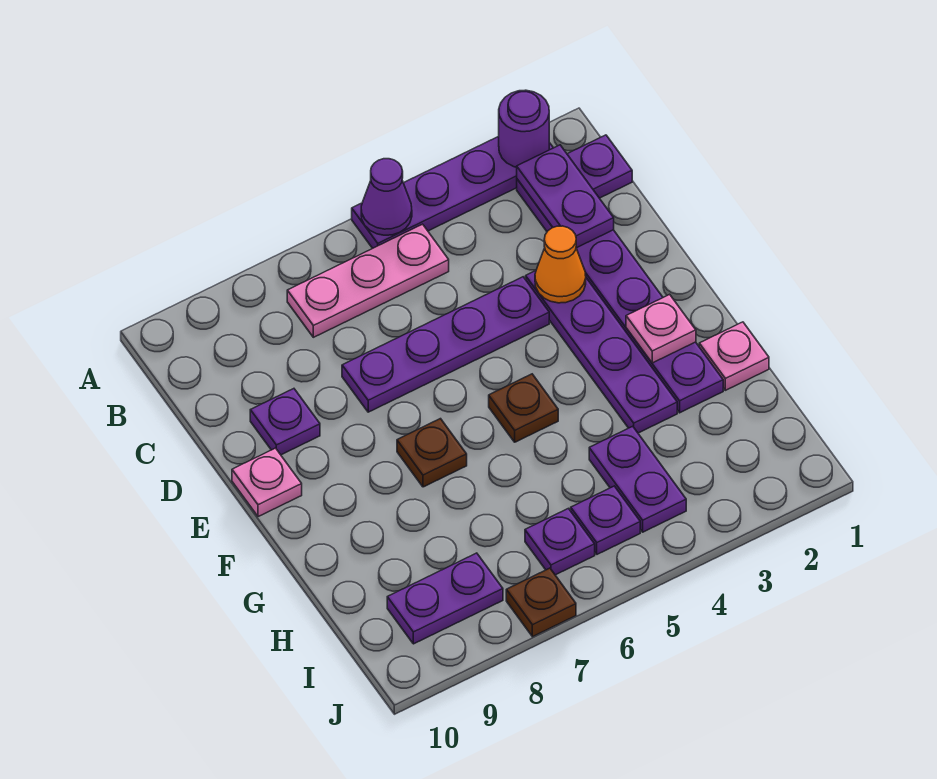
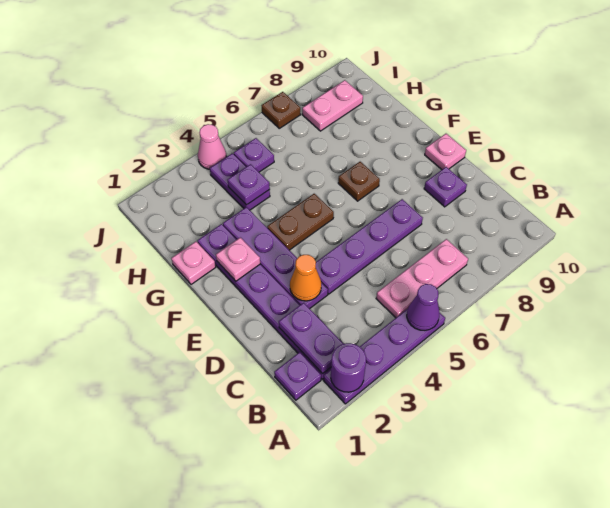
brown plate F5 level 1 -> brown plate F4:F5 level 1
purple plate I6 level 1 -> purple plate H4 level 2
purple plate I8:I9 level 1 -> pink plate I8:I9 level 1
none -> pink cone J4 level 1

